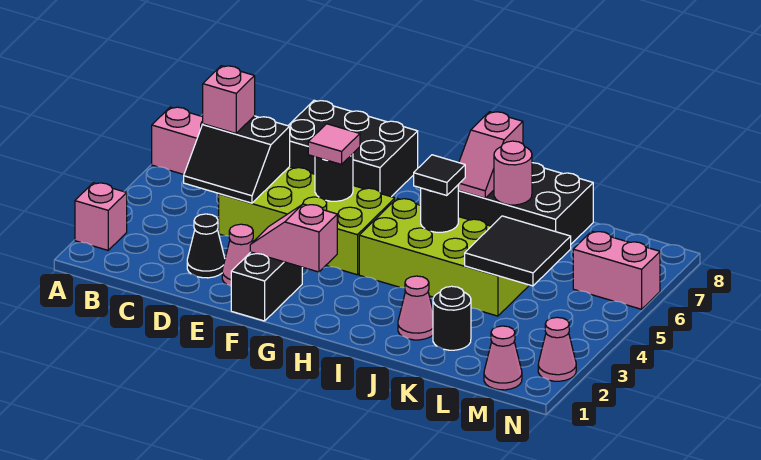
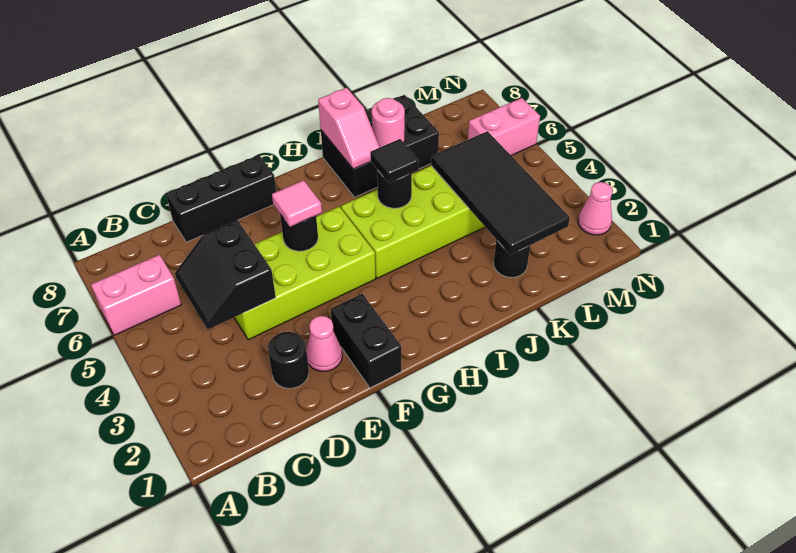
pink brick A2 level 1 -> none
black slope C4:D5 level 2 top 5 -> black slope C4:D5 level 2 top D
pink brick C5 level 3 -> none
black cone D2 level 1 -> black round brick D2 level 1
black brick D7:F8 level 1 -> black brick D8:F8 level 1
pink slope F2:G2 level 2 top G -> none
pink cone J2 level 1 -> none
black tile K4:L5 level 2 -> black tile K2:L5 level 2
pink cone M1 level 1 -> none

